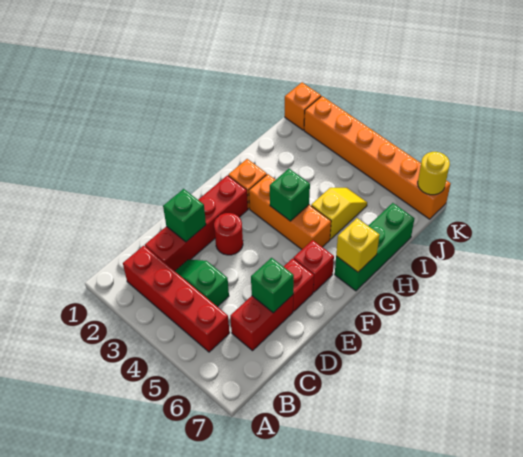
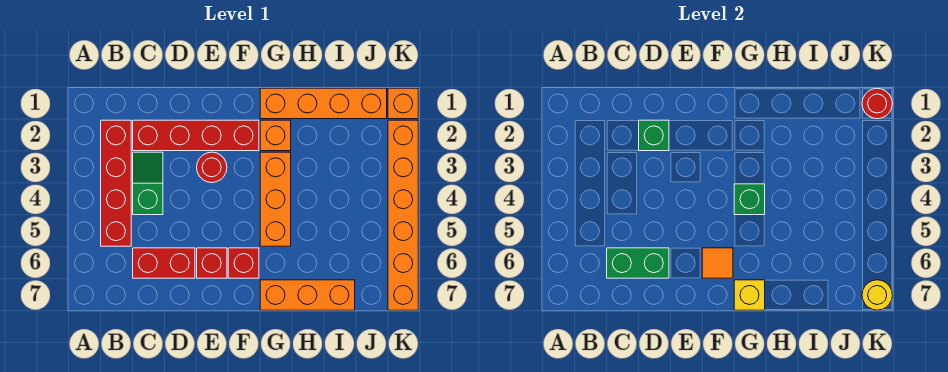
green brick D6 level 2 -> green brick C6:D6 level 2
none -> orange tile F6 level 2
none -> orange brick G1:J1 level 1
green brick G7:I7 level 1 -> orange brick G7:I7 level 1
yellow slope H5:I5 level 1 top H -> none
none -> red round brick K1 level 2

